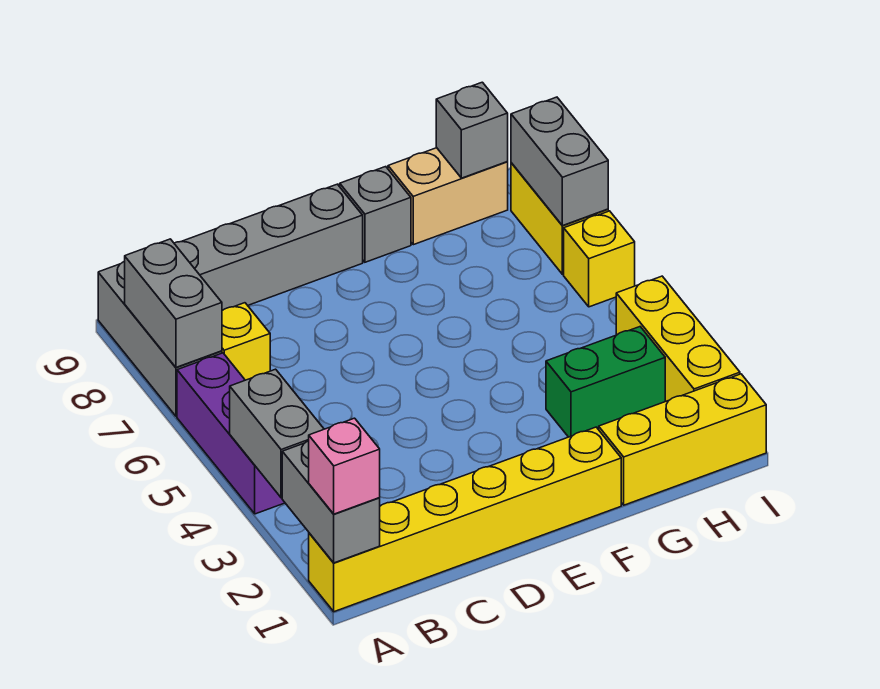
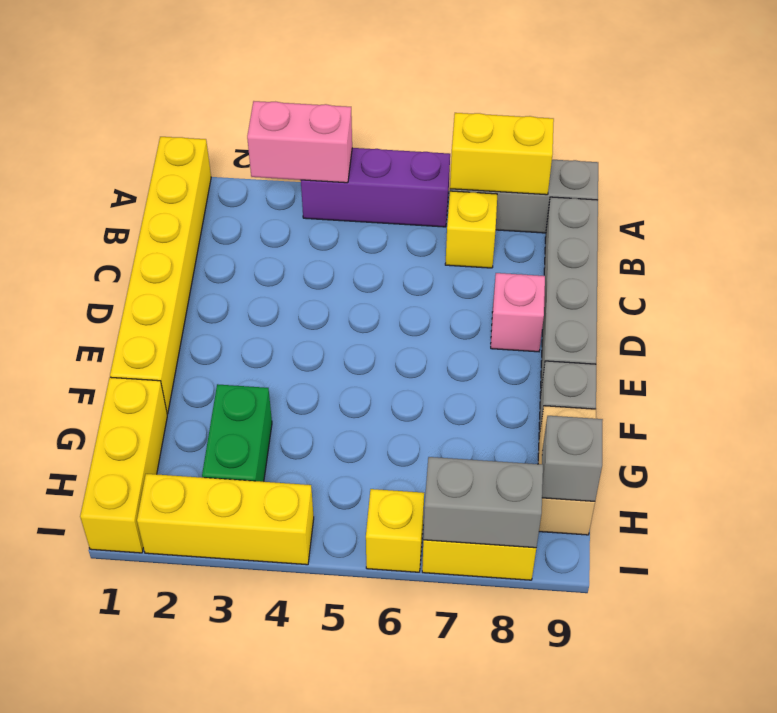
grey brick A1:A2 level 2 -> none
pink brick A1 level 3 -> pink brick D8 level 1
grey brick A3:A4 level 2 -> pink brick A3:A4 level 2
grey brick A7:A8 level 2 -> yellow brick A7:A8 level 2

